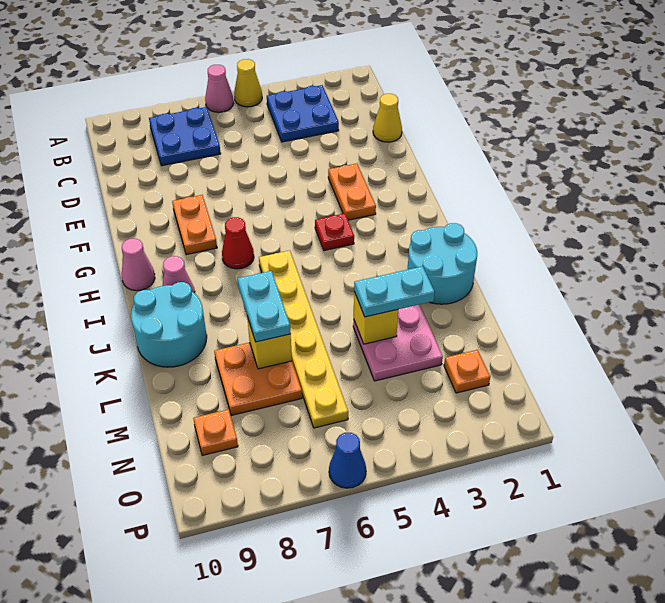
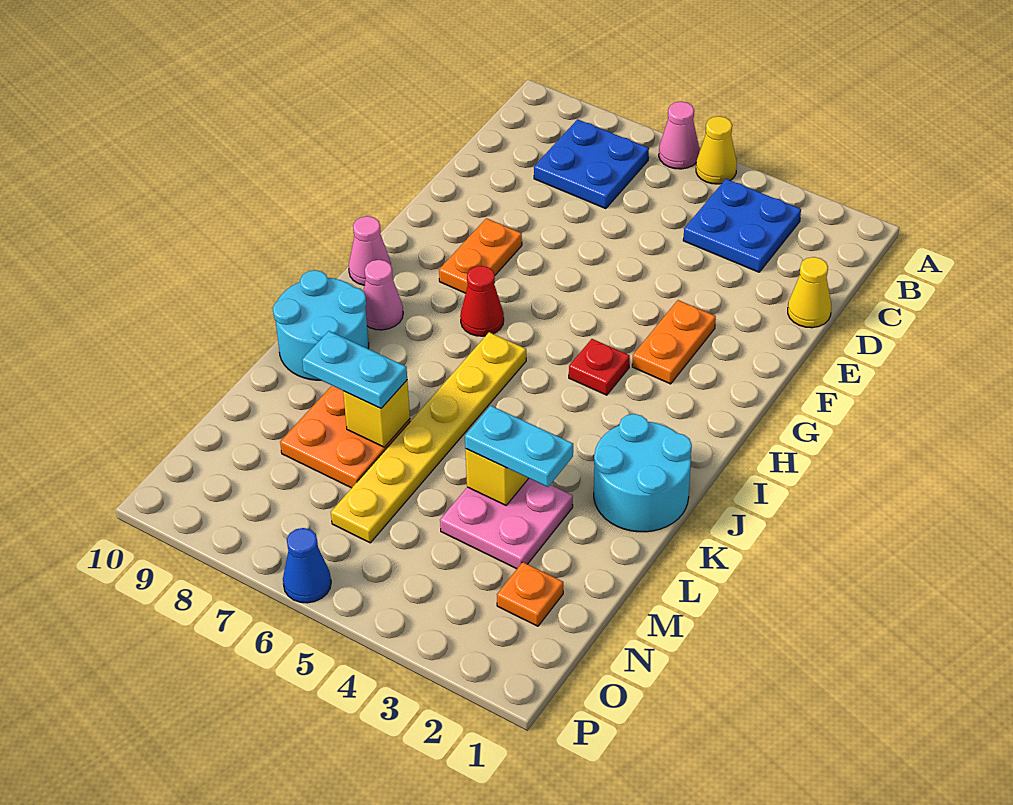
cyan plate K7:L7 level 3 -> cyan plate L7:L8 level 3
orange plate N9 level 1 -> none

